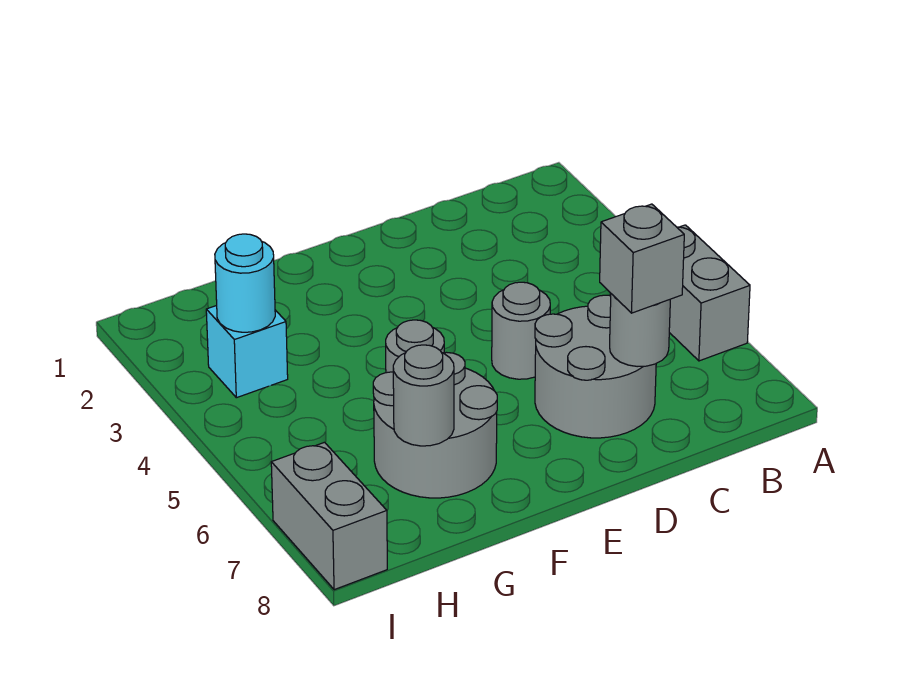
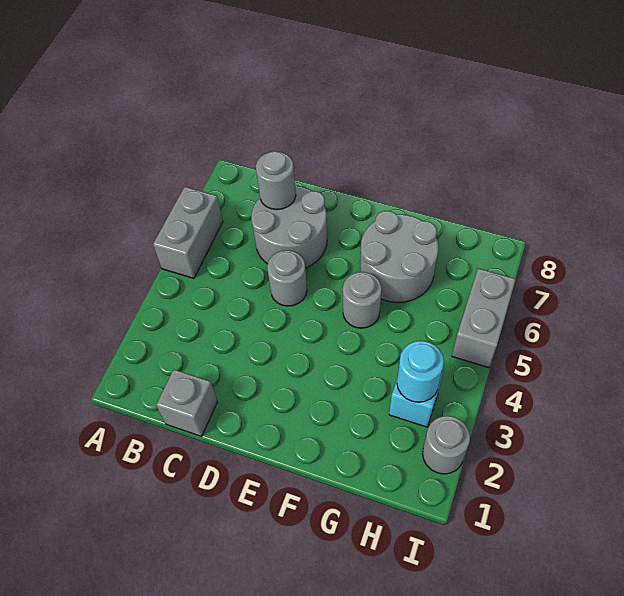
grey brick C7 level 3 -> grey brick C1 level 1
grey round brick G7 level 2 -> grey round brick I2 level 1
grey brick I7:I8 level 1 -> grey brick I5:I6 level 1

